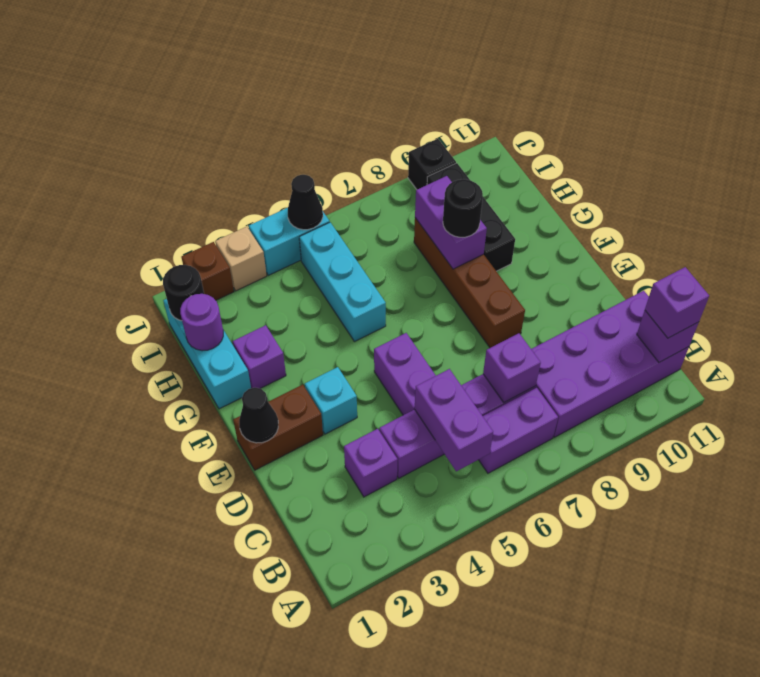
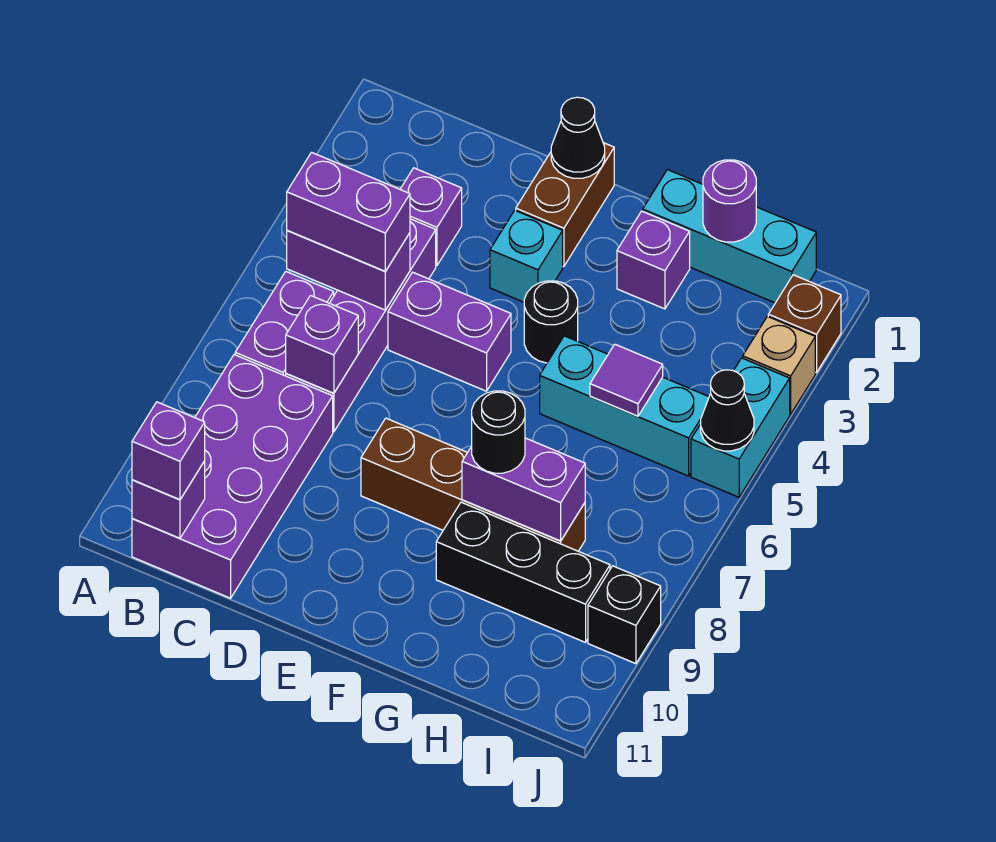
none -> purple brick B5:C5 level 3
none -> purple tile H5 level 2
black round brick I1 level 2 -> black round brick F4 level 1

